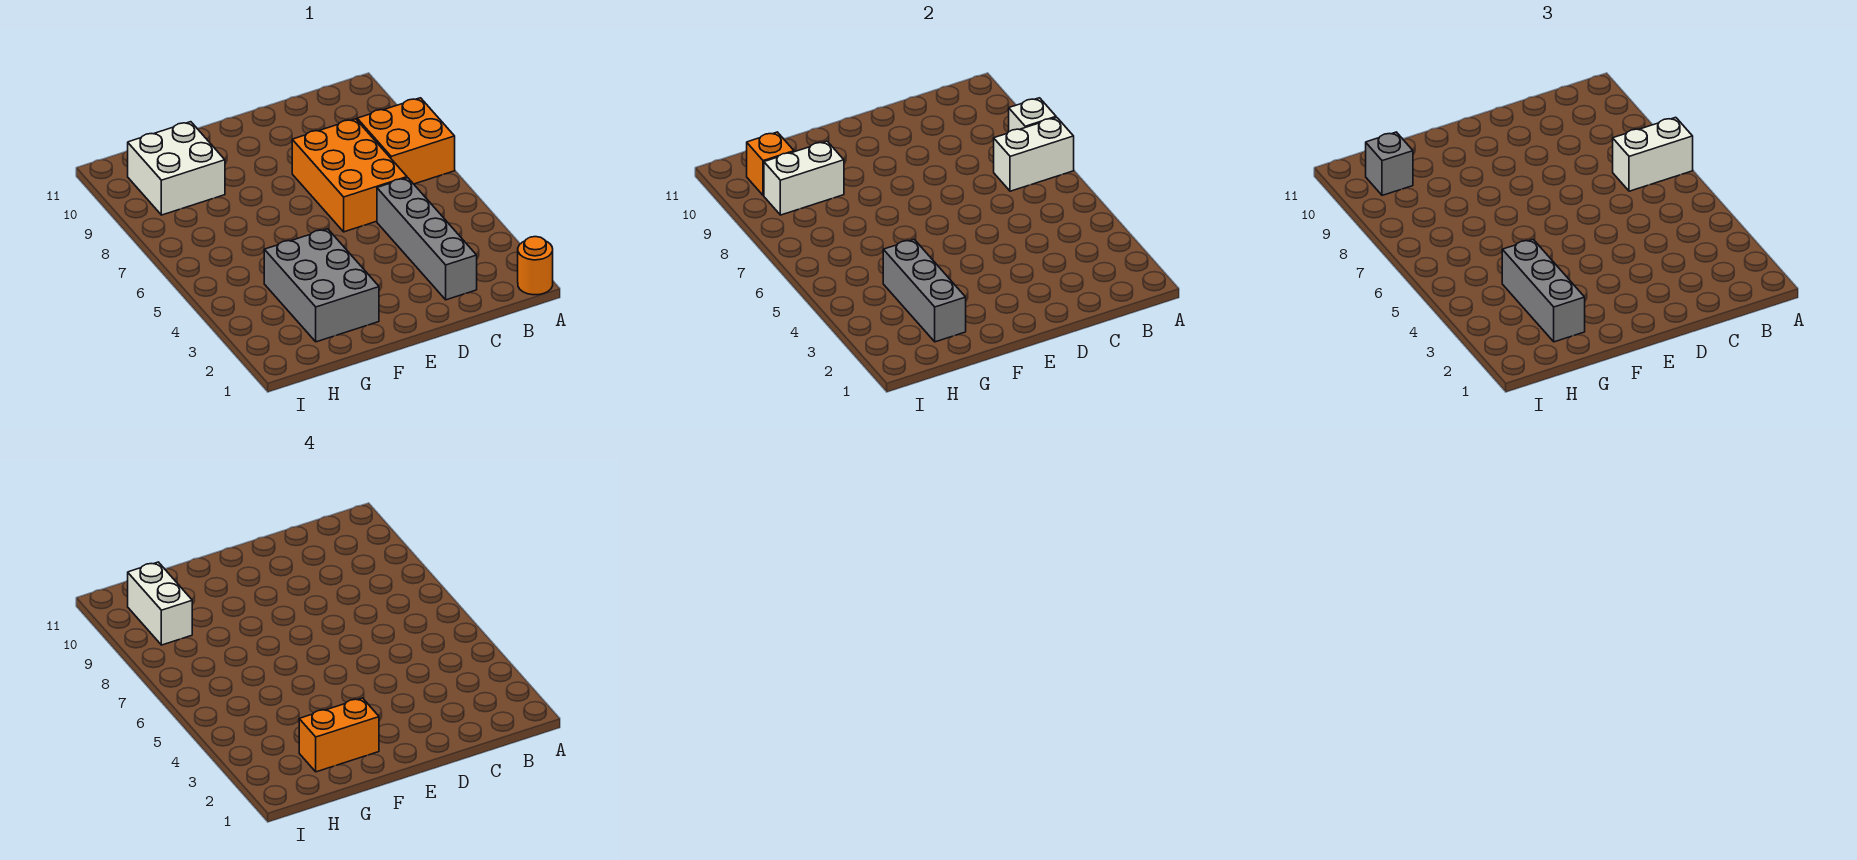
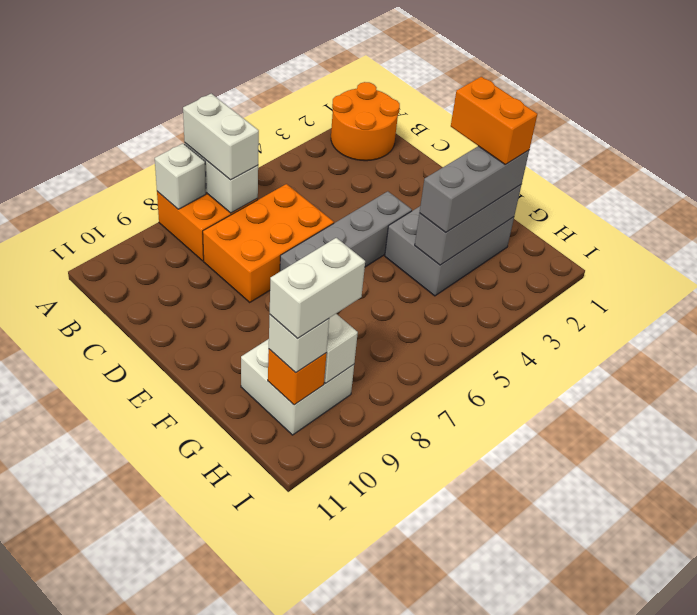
orange round brick A1 level 1 -> orange round brick A1:B2 level 1
grey brick C2:C5 level 1 -> grey brick E4:E7 level 1
grey brick H10 level 3 -> white brick H10 level 3

